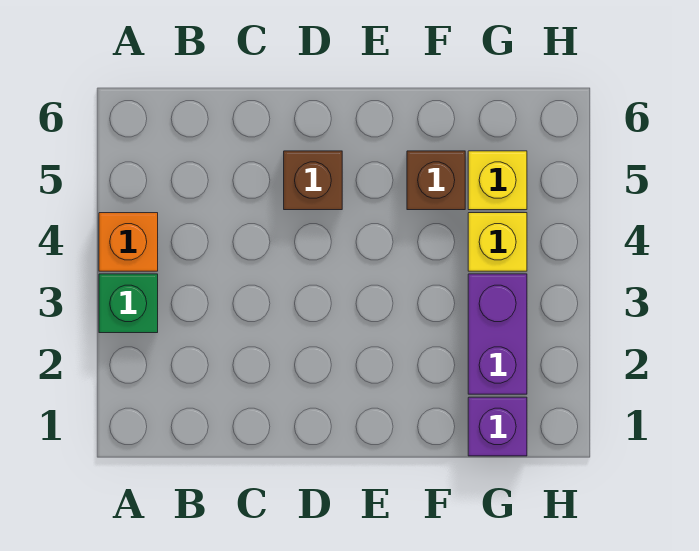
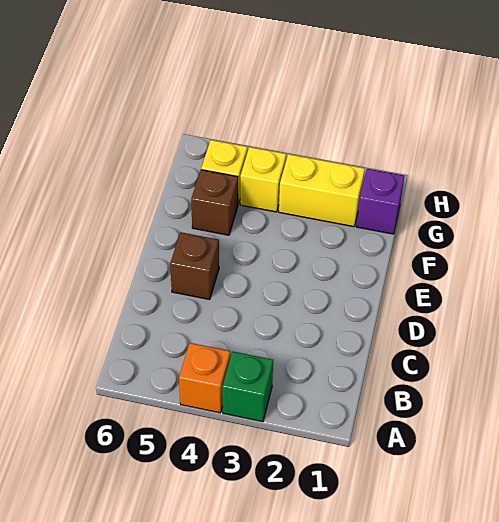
purple brick G2:G3 level 1 -> yellow brick G2:G3 level 1

